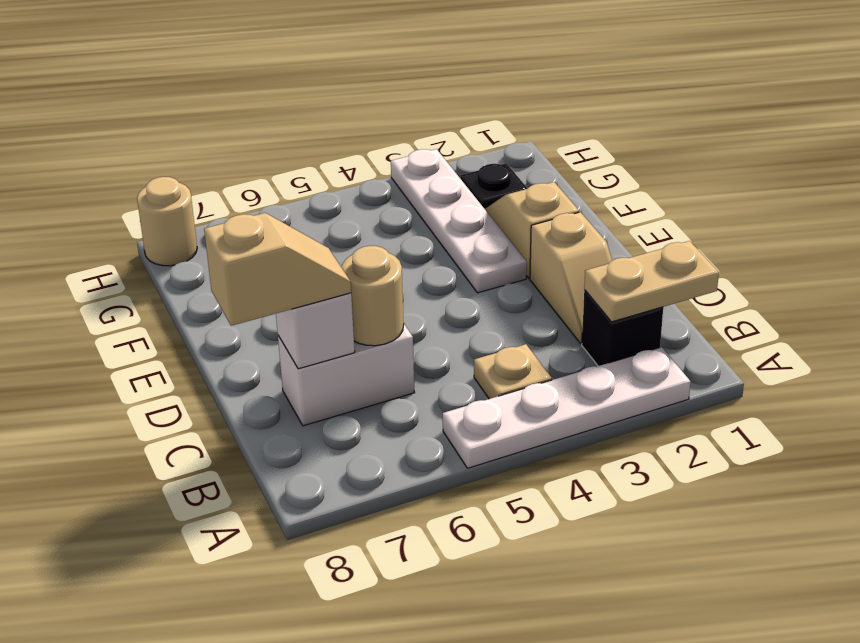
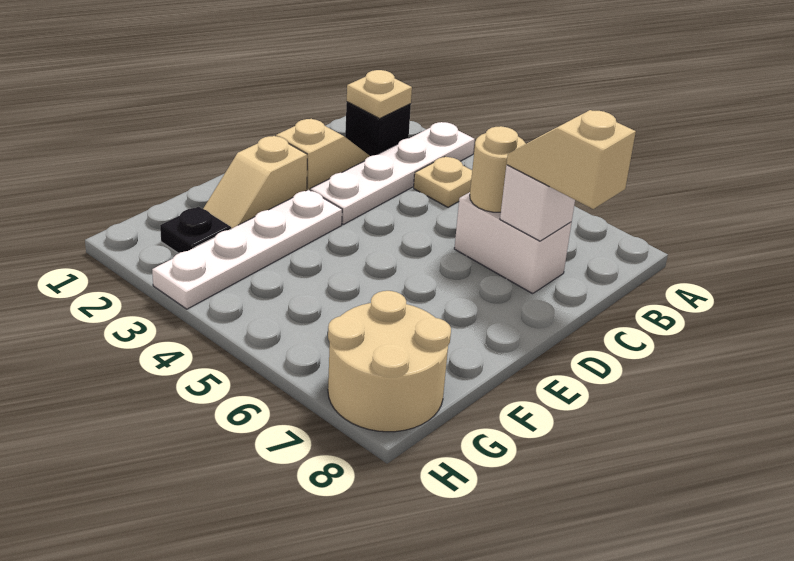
white plate A2:A5 level 1 -> white plate A3:D3 level 1
tan plate B1:B2 level 2 -> tan plate B2 level 2
tan round brick H8 level 1 -> tan round brick G7:H8 level 1

